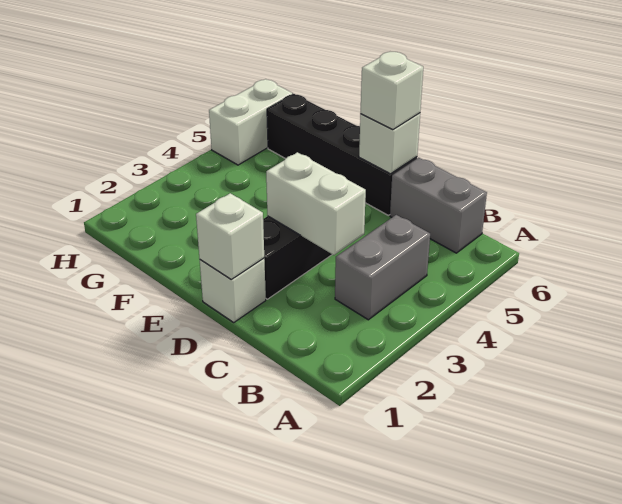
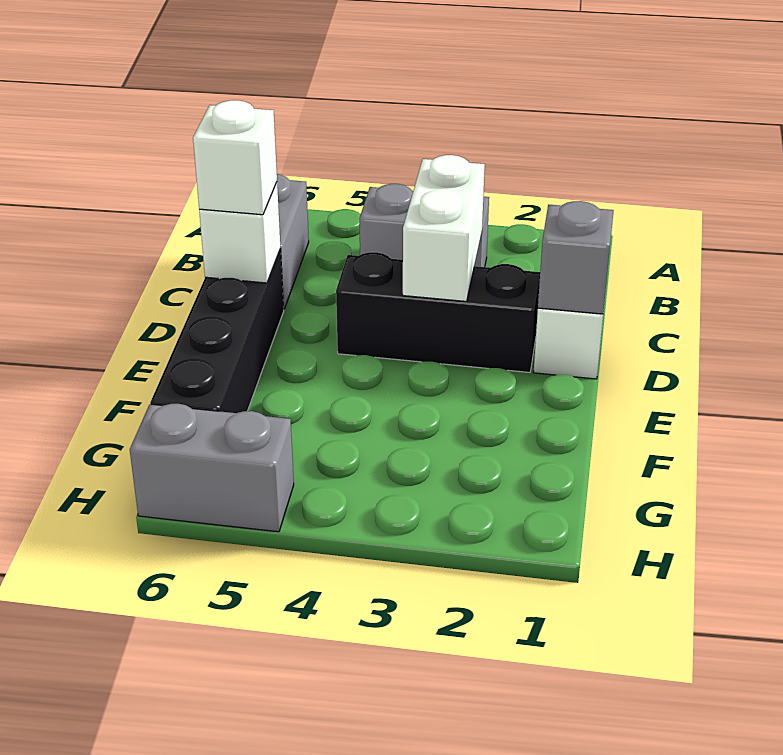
white brick D1 level 2 -> grey brick D1 level 2
white brick H5:H6 level 1 -> grey brick H5:H6 level 1

